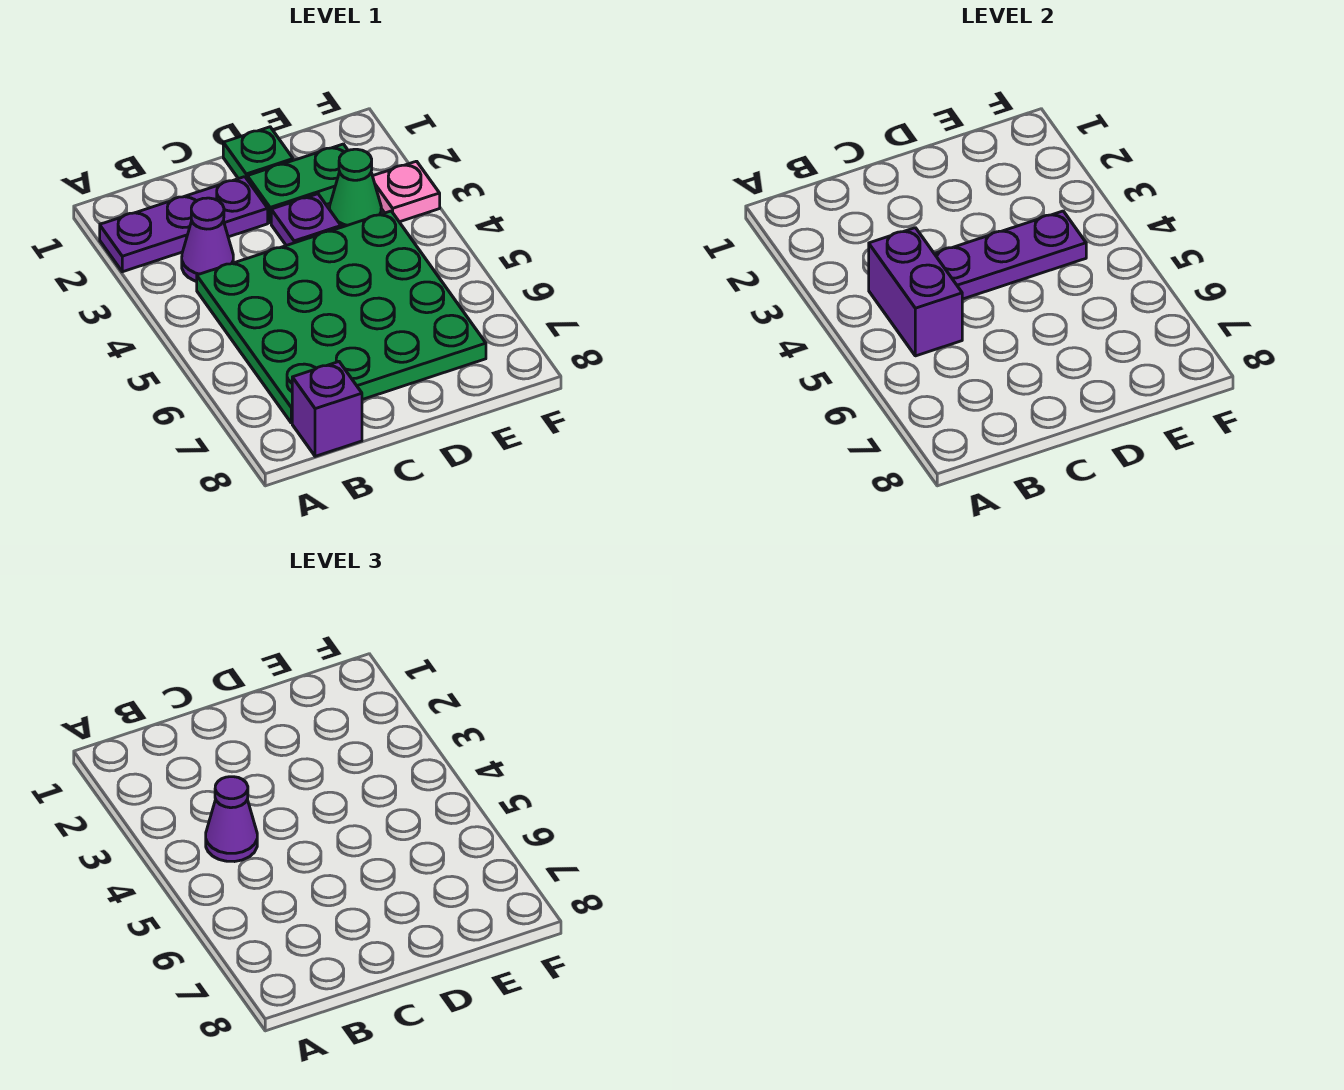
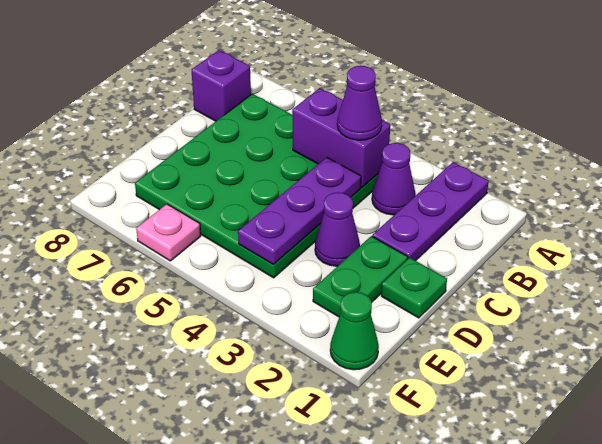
purple plate D3 level 1 -> purple cone D3 level 1
green cone E3 level 1 -> green cone F1 level 1
pink plate F3 level 1 -> pink plate F6 level 1

